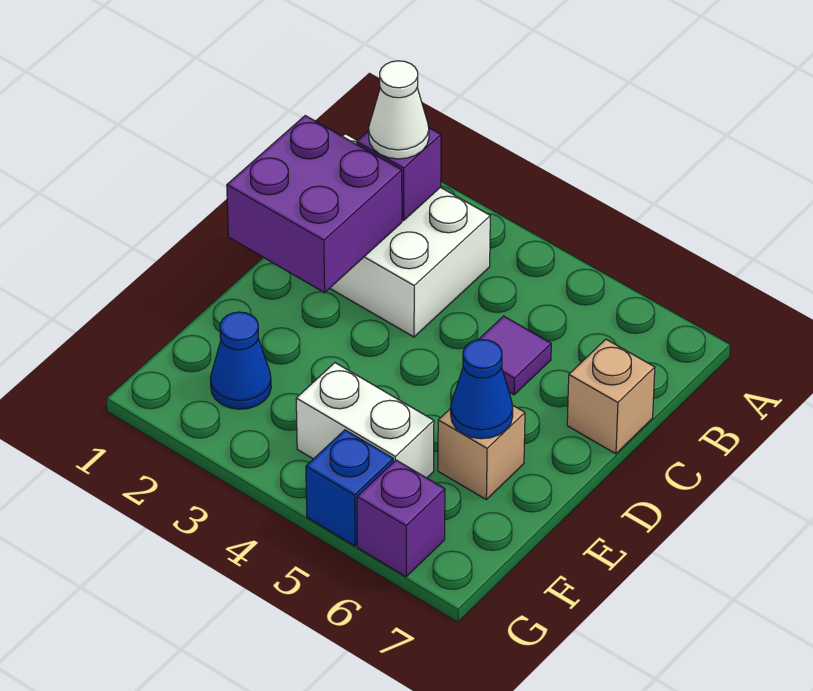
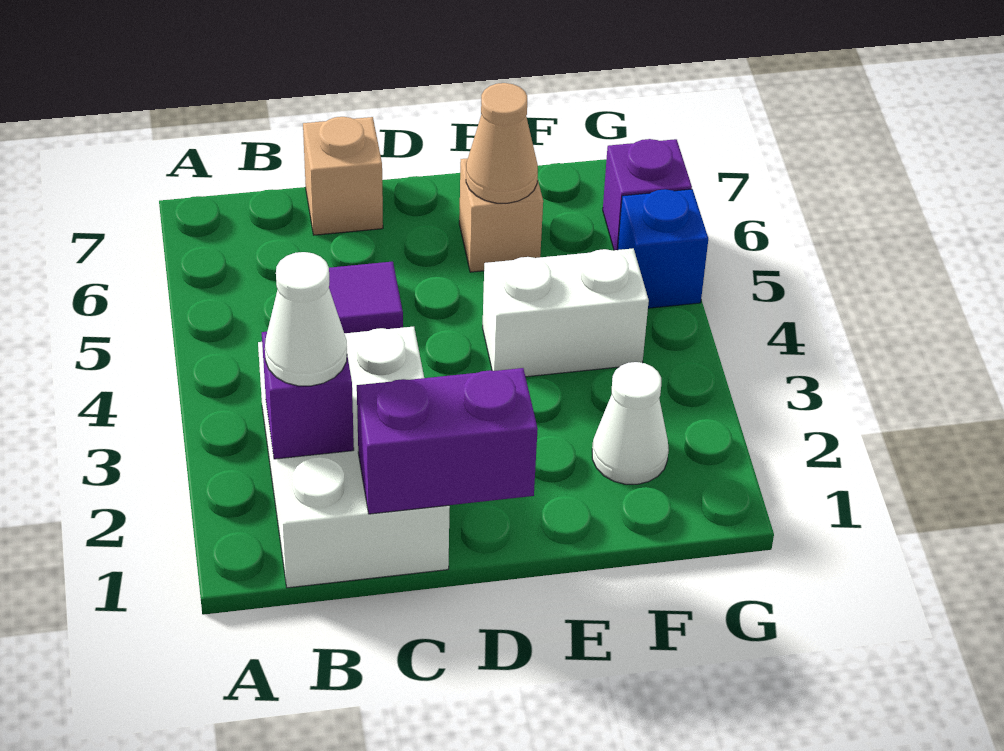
purple brick C1:D2 level 2 -> purple brick C1:D1 level 2
blue cone E6 level 2 -> tan cone E6 level 2
blue cone F2 level 1 -> white cone F2 level 1
white brick F4:F5 level 1 -> white brick E4:F4 level 1

